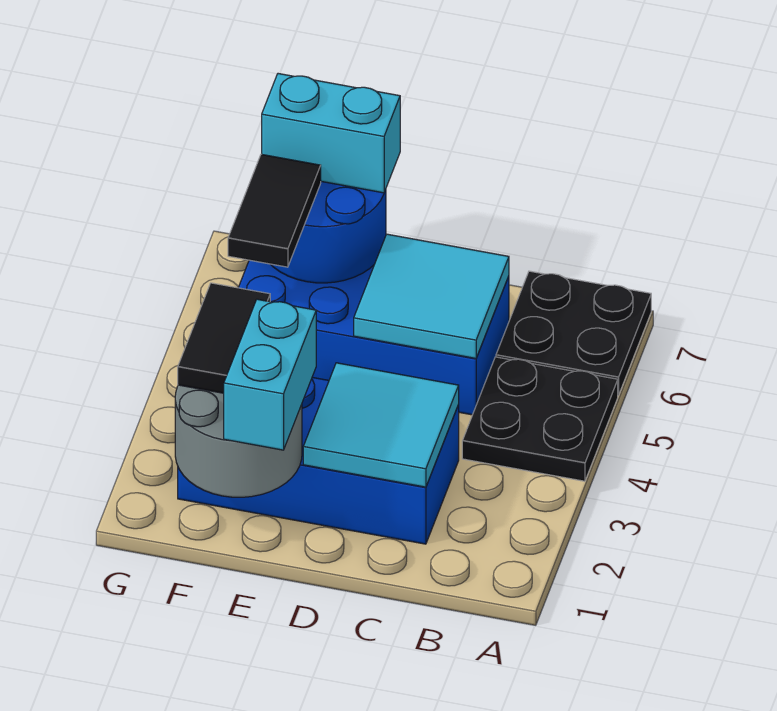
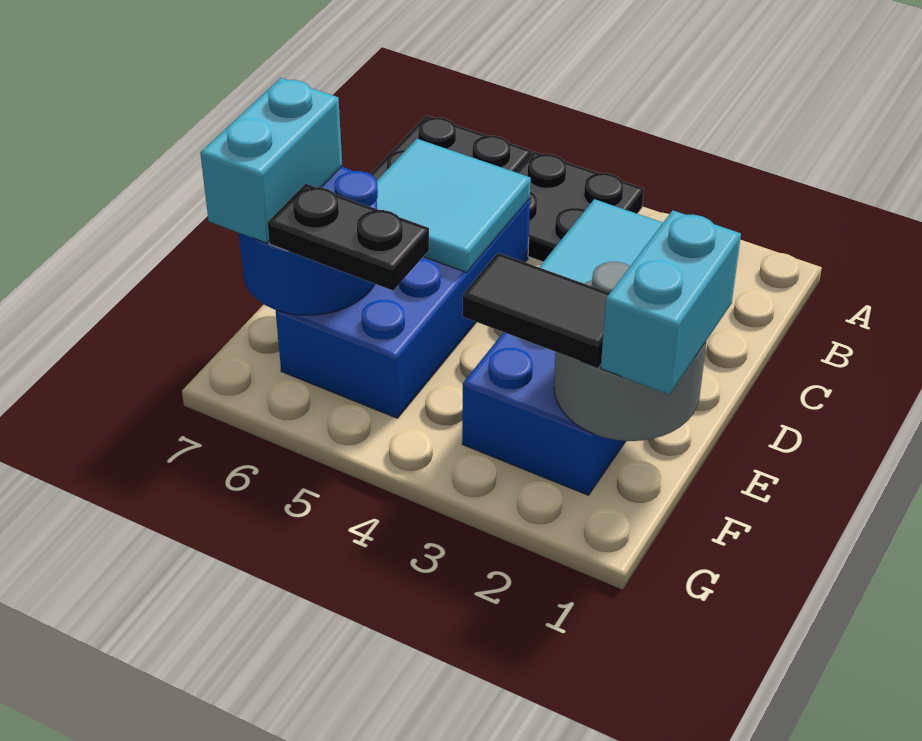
cyan brick E1:E2 level 3 -> cyan brick E1:F1 level 3
black tile F5:F6 level 3 -> black plate F5:F6 level 3

